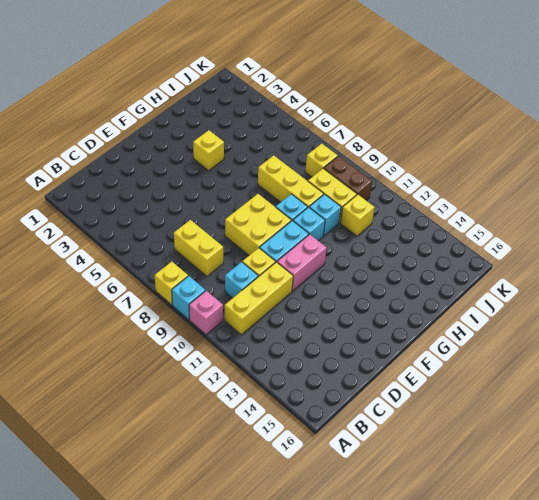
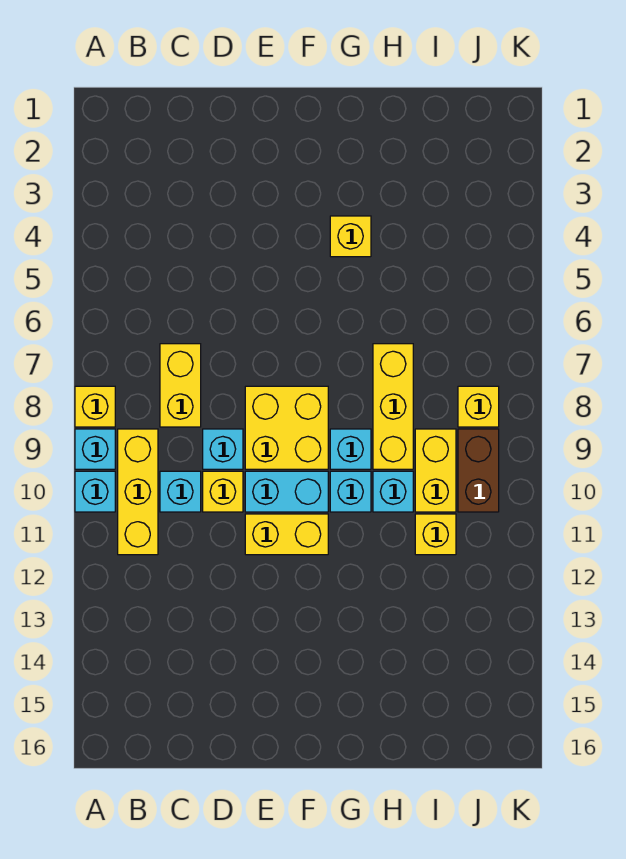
pink brick A10 level 1 -> cyan brick A10 level 1
yellow brick B11:D11 level 1 -> yellow brick B9:B11 level 1
none -> cyan brick D9 level 1
pink brick E11:F11 level 1 -> yellow brick E11:F11 level 1

